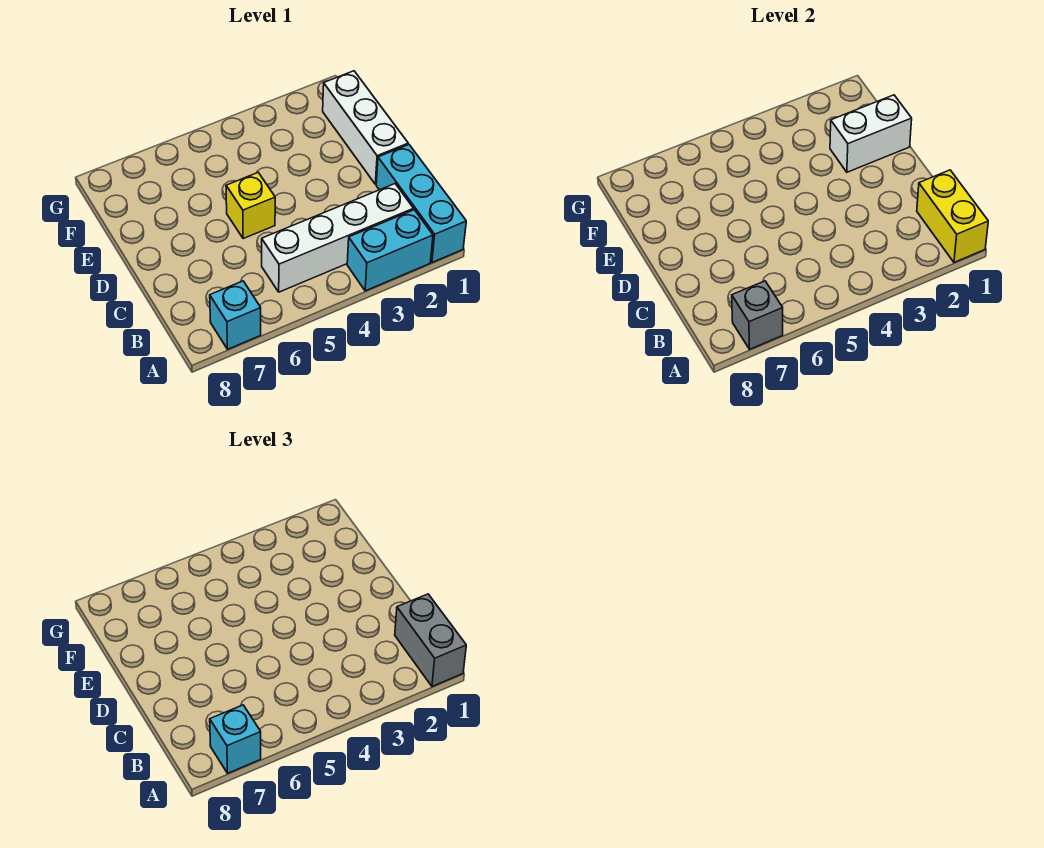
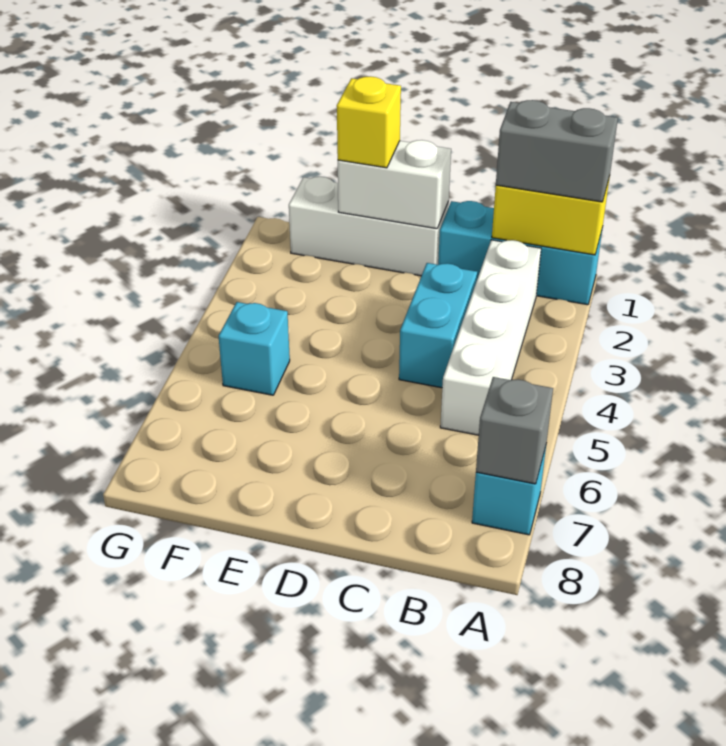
cyan brick A2:A3 level 1 -> cyan brick C3:C4 level 1
cyan brick A7 level 3 -> cyan brick F5 level 1
yellow brick D5 level 1 -> yellow brick E1 level 3
white brick E1:E2 level 2 -> white brick D1:E1 level 2

